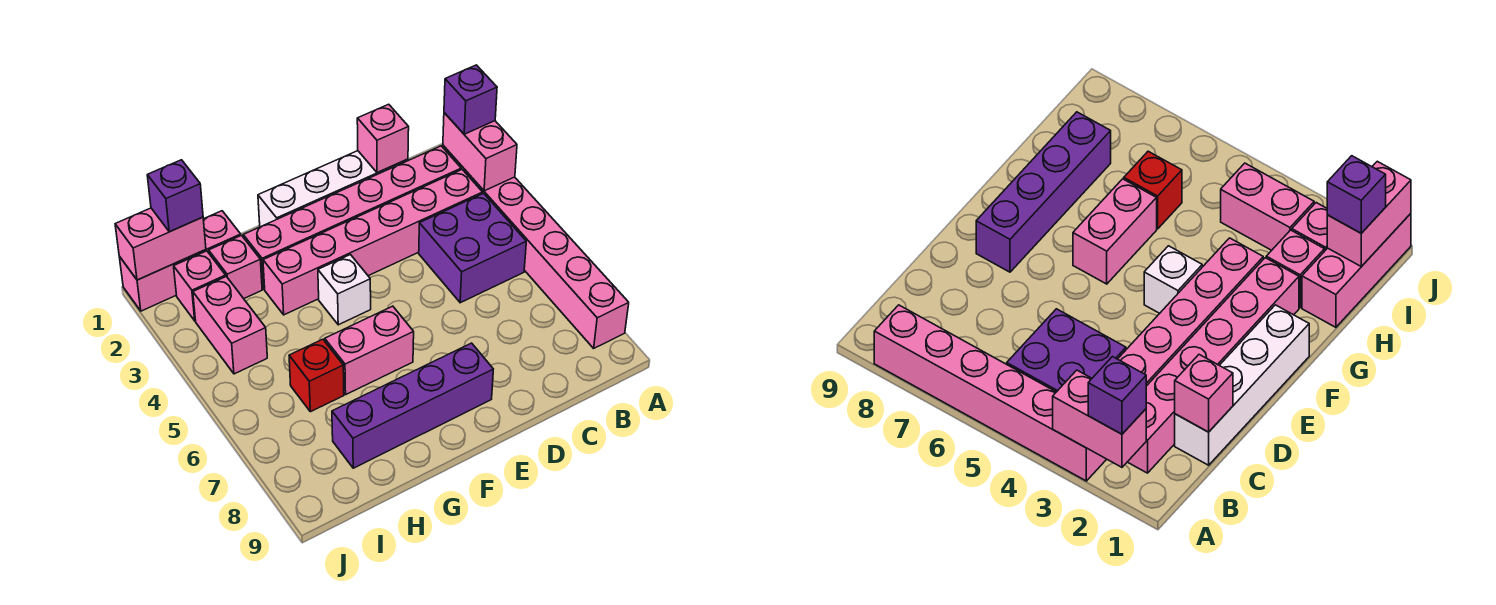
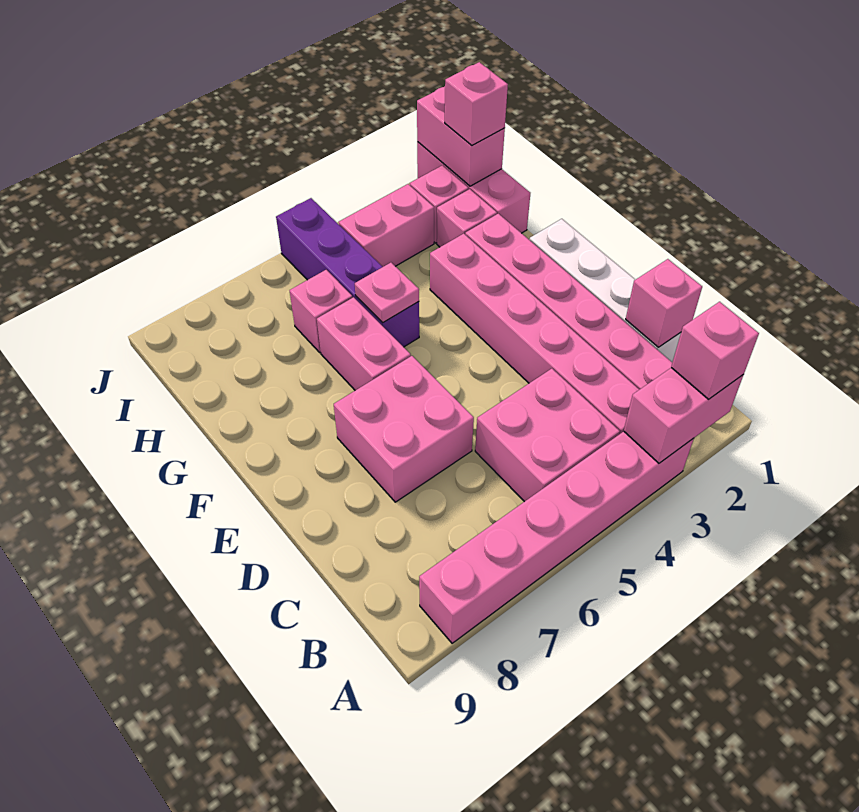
purple brick A2 level 3 -> pink brick A2 level 3
purple brick B4:C5 level 1 -> pink brick B4:C5 level 1
none -> pink brick D6:E7 level 1
purple brick E8:H8 level 1 -> purple brick G5:J5 level 1
white brick F4 level 1 -> none
none -> pink plate G5 level 2
red brick H6 level 1 -> pink brick H6 level 1
purple brick I1 level 3 -> pink brick I1 level 3

